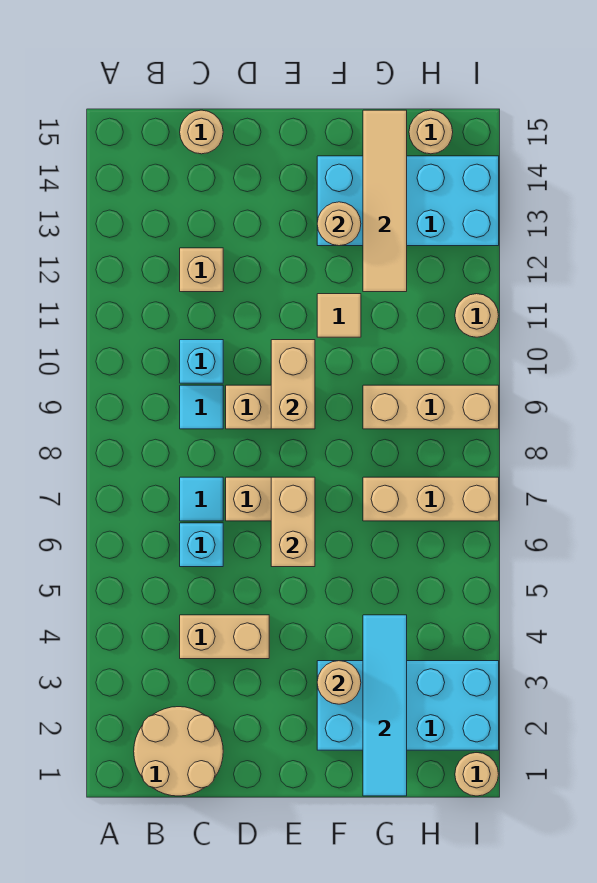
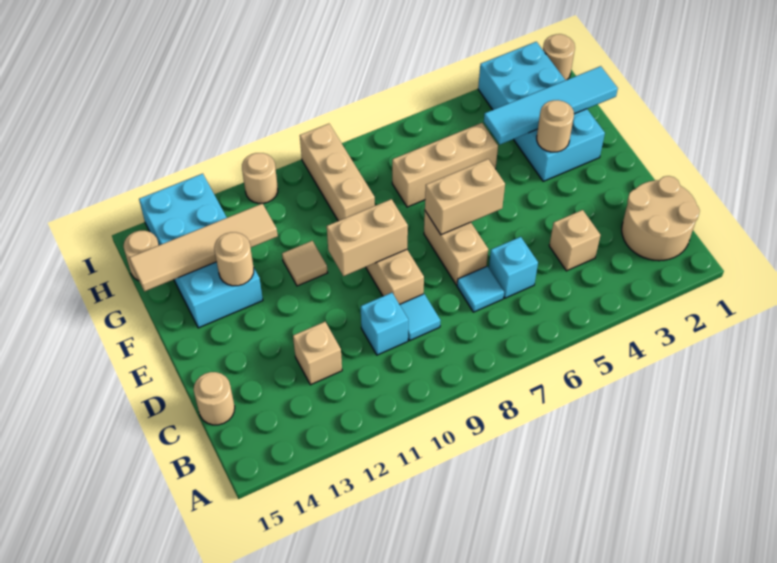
tan brick C4:D4 level 1 -> tan brick C4 level 1
tan brick G7:I7 level 1 -> tan brick G5:G7 level 1

